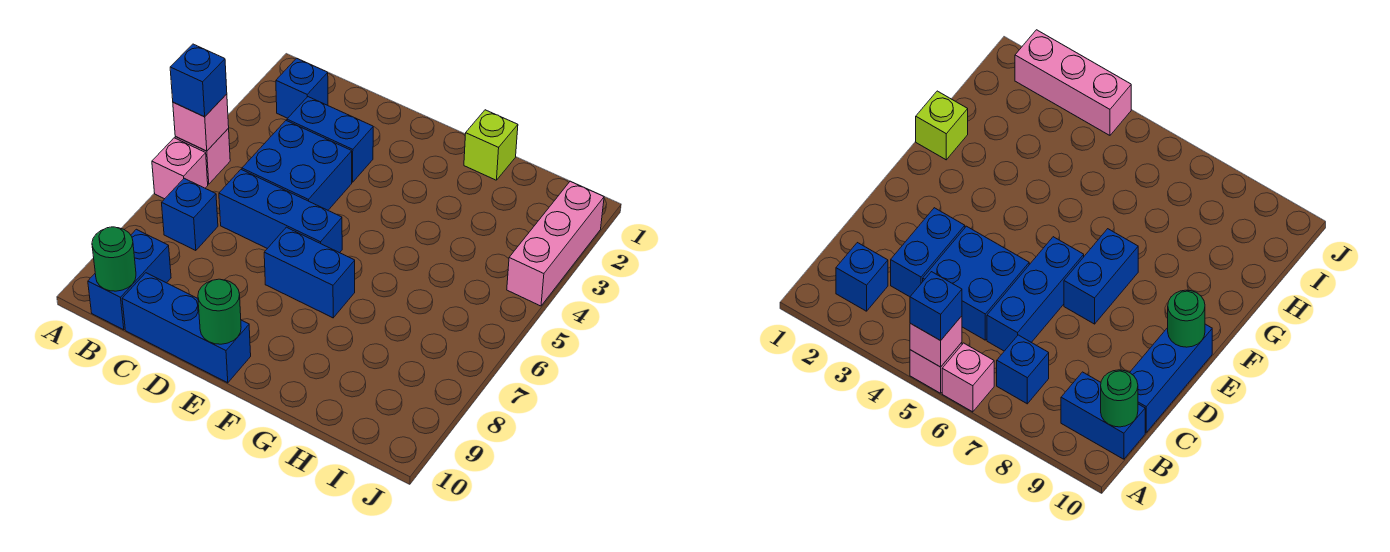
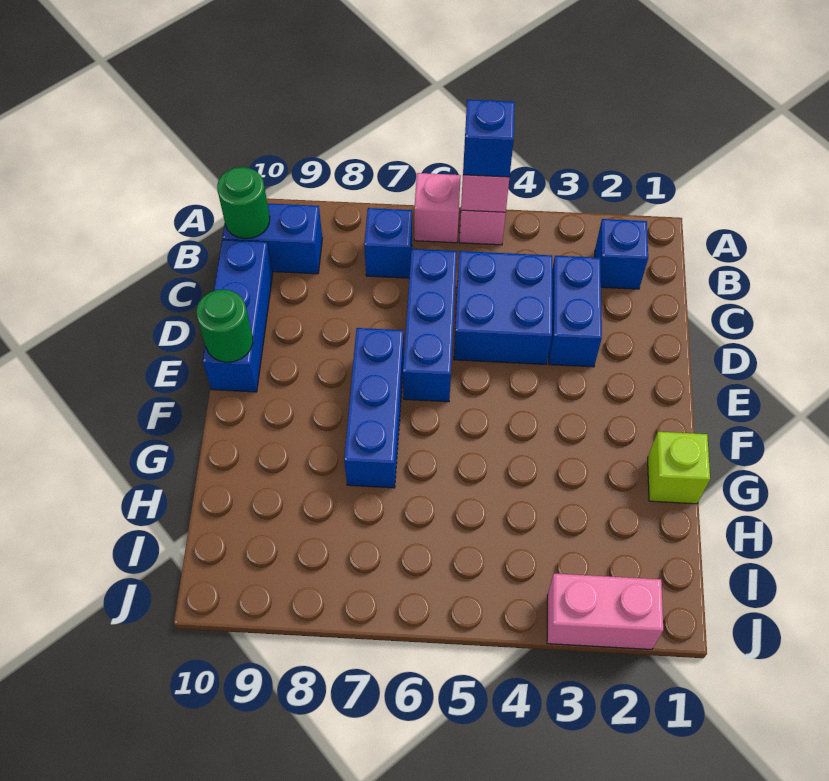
blue brick E7:F7 level 1 -> blue brick E7:G7 level 1
pink brick J2:J4 level 1 -> pink brick J2:J3 level 1

